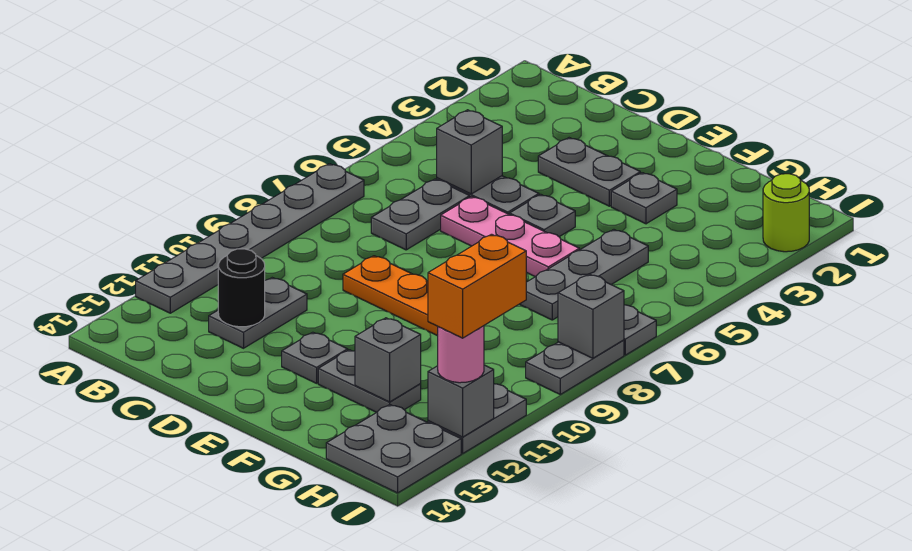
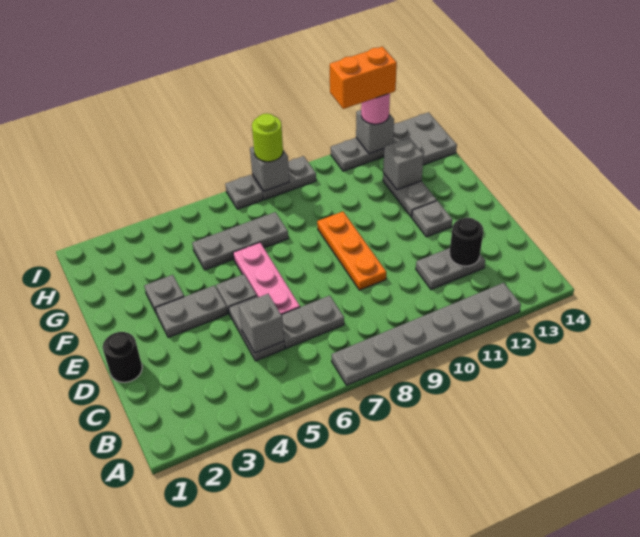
none -> black round brick D1 level 1
grey plate D3:E3 level 1 -> grey plate E3:E4 level 1
lime round brick I2 level 1 -> lime round brick I8 level 3

